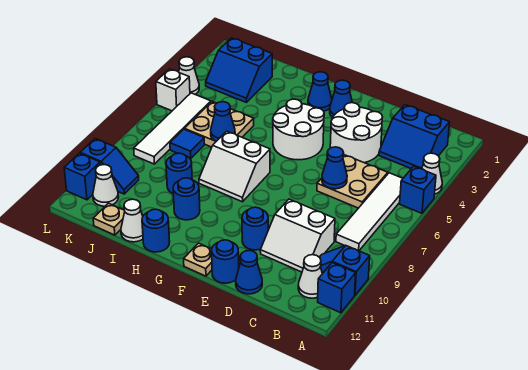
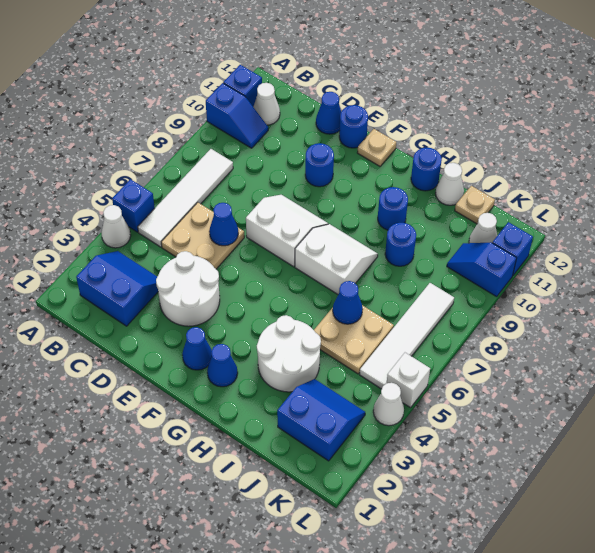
white slope C9:D10 level 1 top 9 -> white slope E7:F8 level 1 top 7
white round brick F4:G5 level 1 -> white round brick H3:I4 level 1
blue tile J7 level 1 -> none

